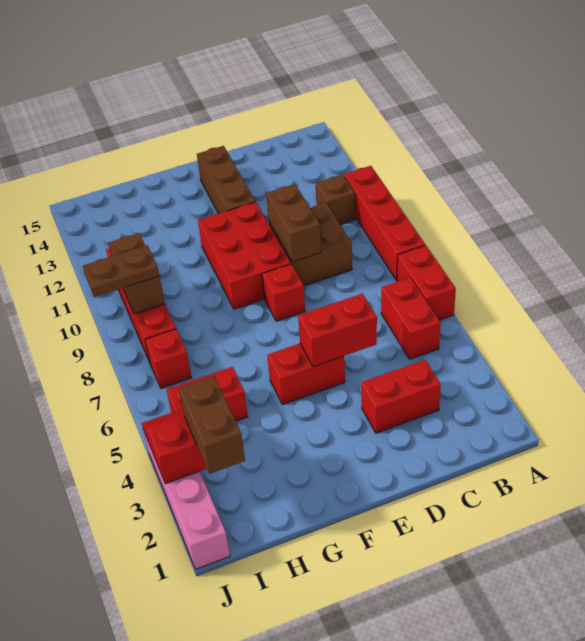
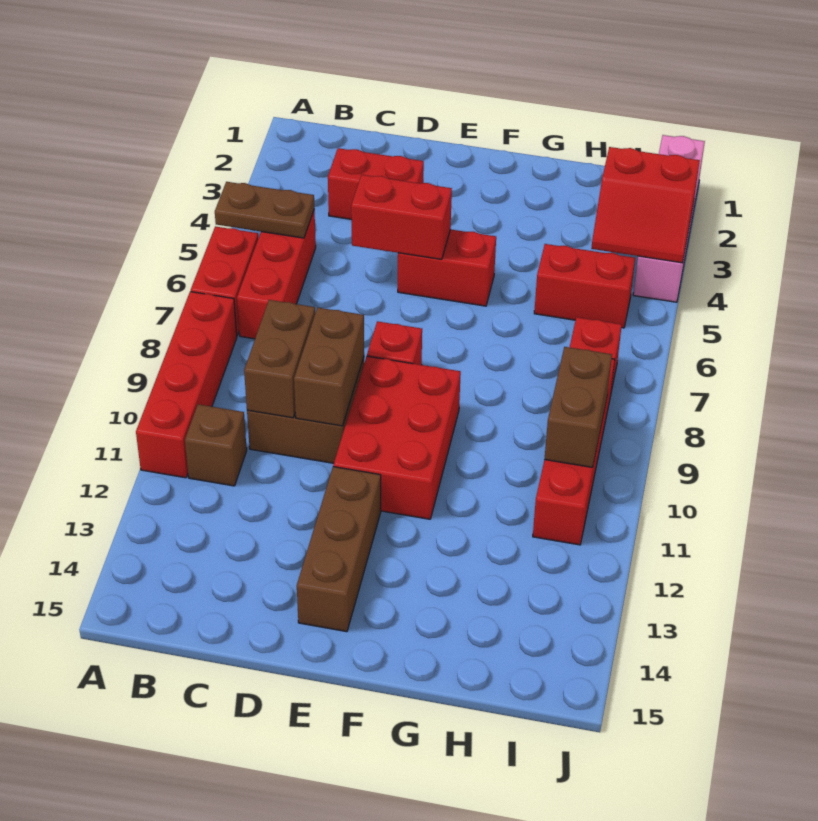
red brick B5:B6 level 1 -> red brick B5:B7 level 1
brown brick I2:I3 level 3 -> brown brick C9:C10 level 2
brown plate I9:J9 level 3 -> brown plate A5:B5 level 2

